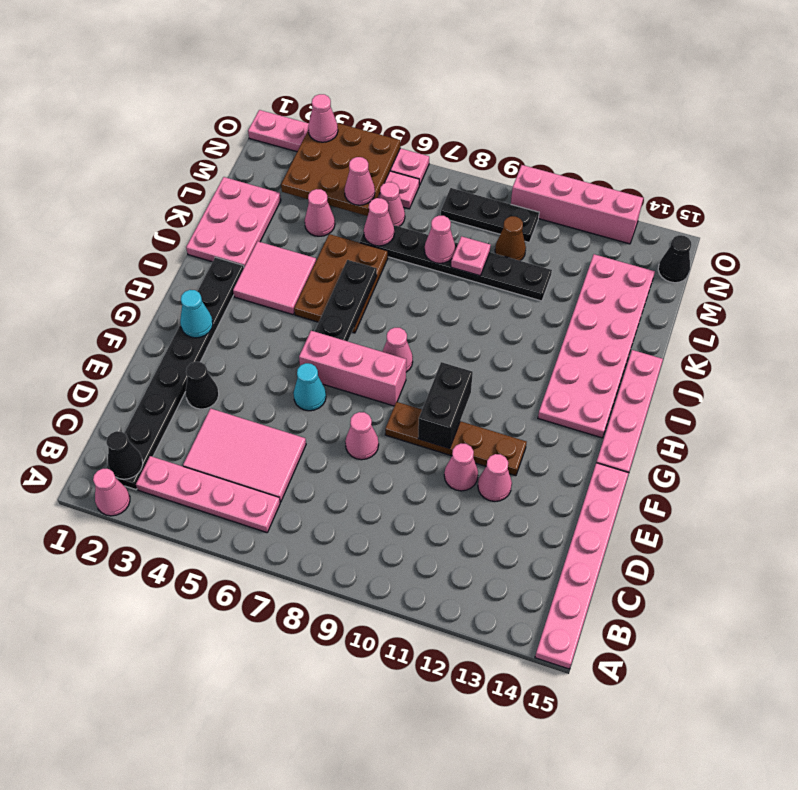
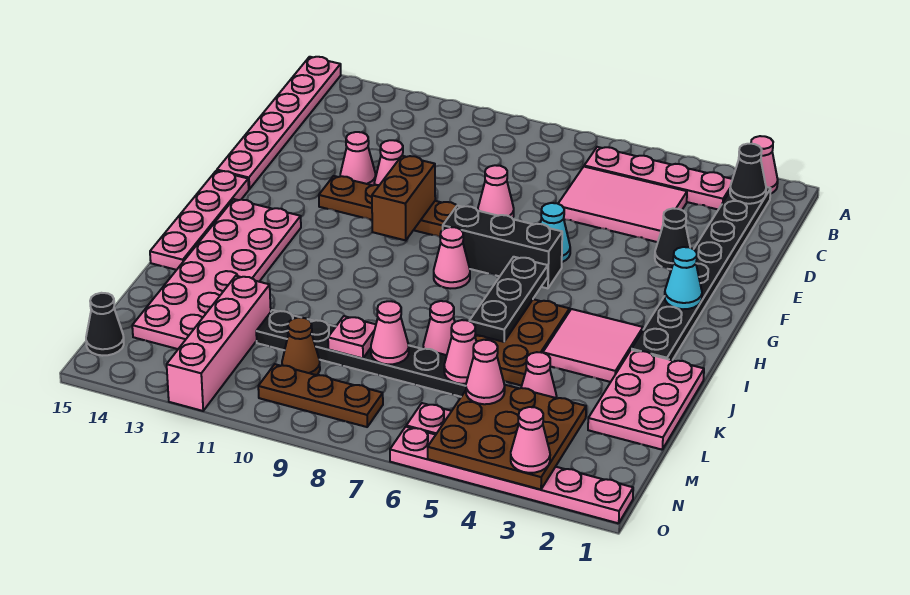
black brick F10:G10 level 2 -> brown brick F10:G10 level 2
pink brick G6:G8 level 1 -> black brick G6:G8 level 1
pink cone M6 level 1 -> pink cone K7 level 1
black plate N8:N10 level 1 -> brown plate N8:N10 level 1
pink brick O10:O13 level 1 -> pink brick L12:O12 level 1

